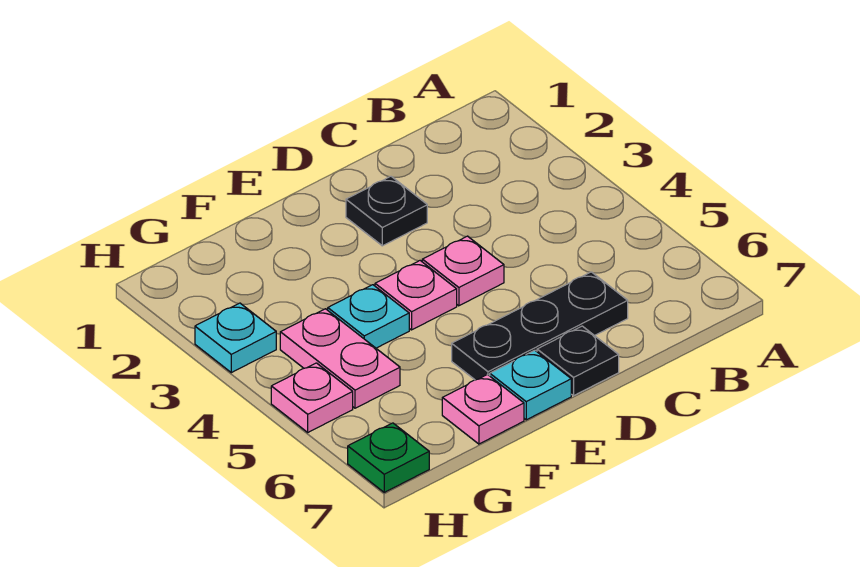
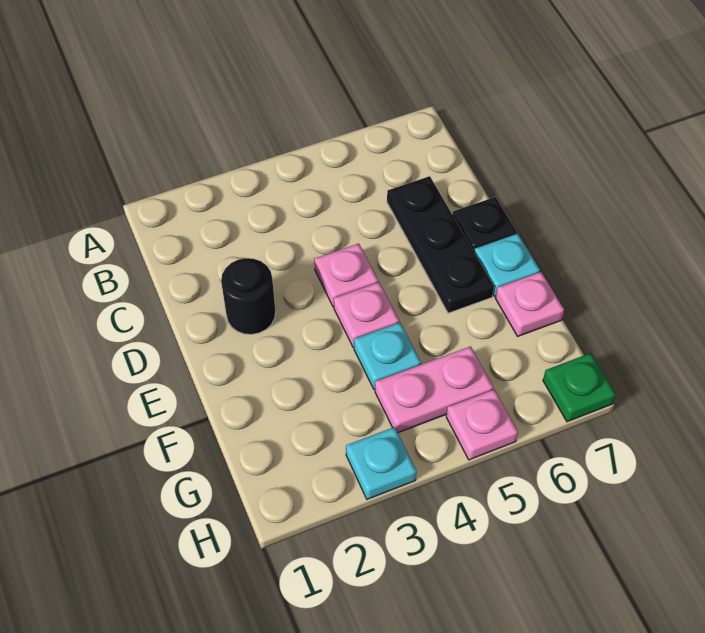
black plate D2 level 1 -> black round brick D2 level 1

